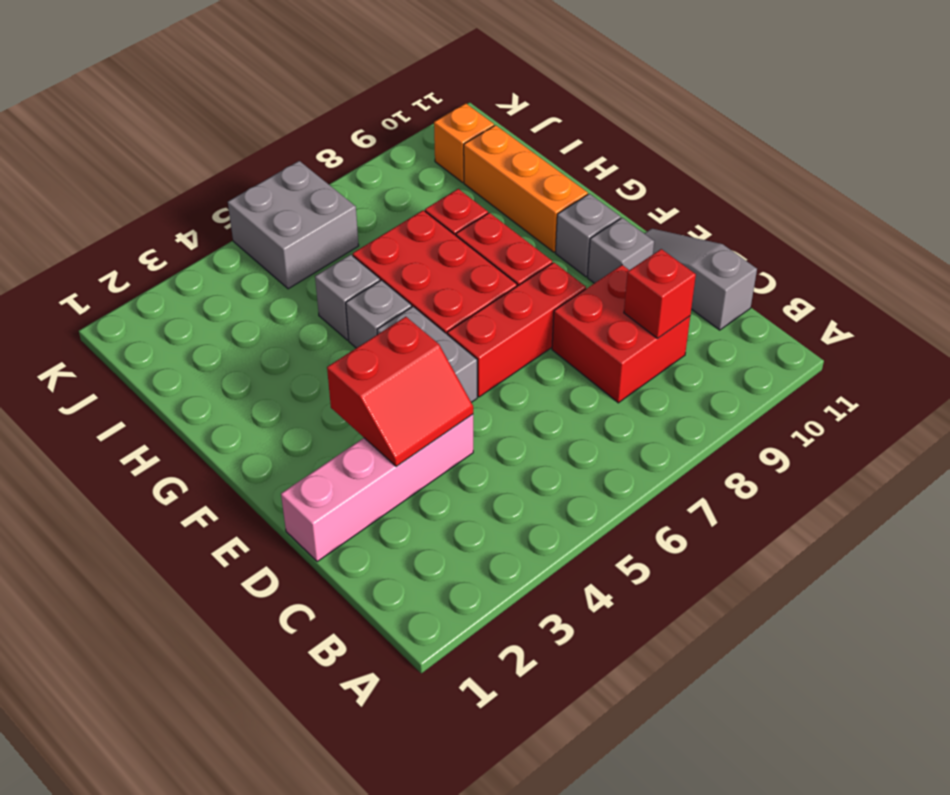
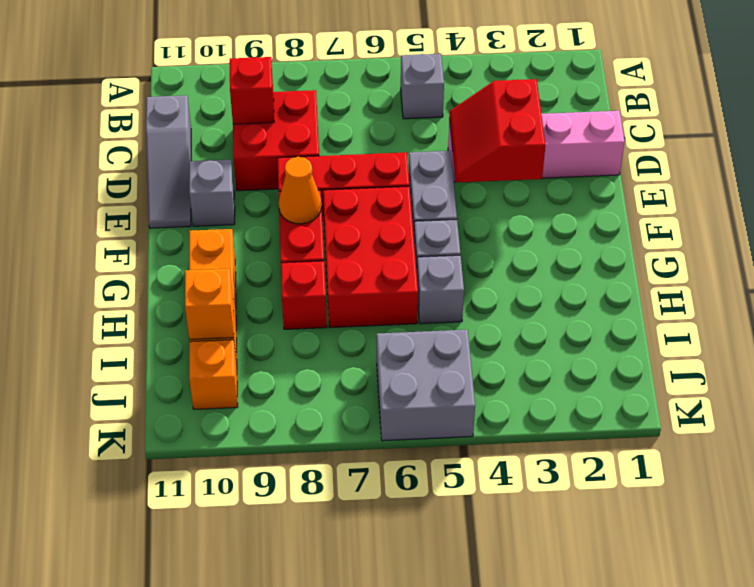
red slope D3:E4 level 2 top E -> red slope D3:E4 level 2 top 3
none -> orange cone F8 level 2
grey brick F10 level 1 -> grey brick B5 level 1
none -> orange brick I10 level 2

